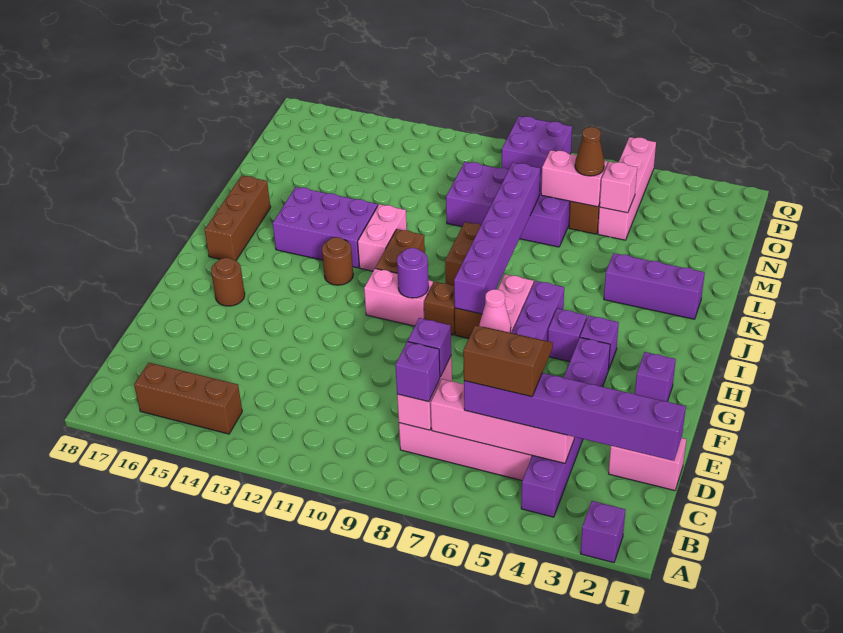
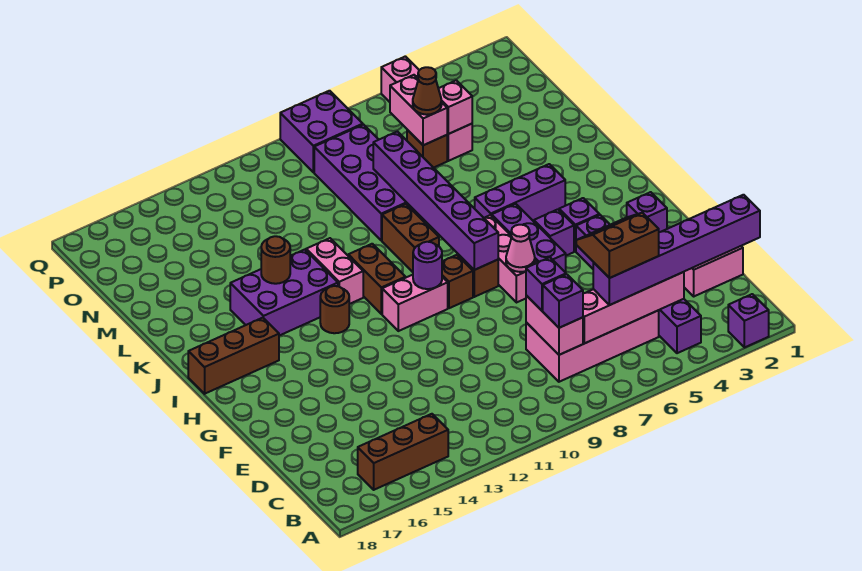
brown round brick G16 level 1 -> brown round brick K14 level 2
brown brick I17:K17 level 1 -> brown brick I16:I18 level 1
purple brick K2:K4 level 1 -> purple brick J4:J6 level 1
purple brick M7:N10 level 1 -> purple brick L8:O9 level 1
pink brick N6:N7 level 2 -> pink brick N6:O6 level 2

